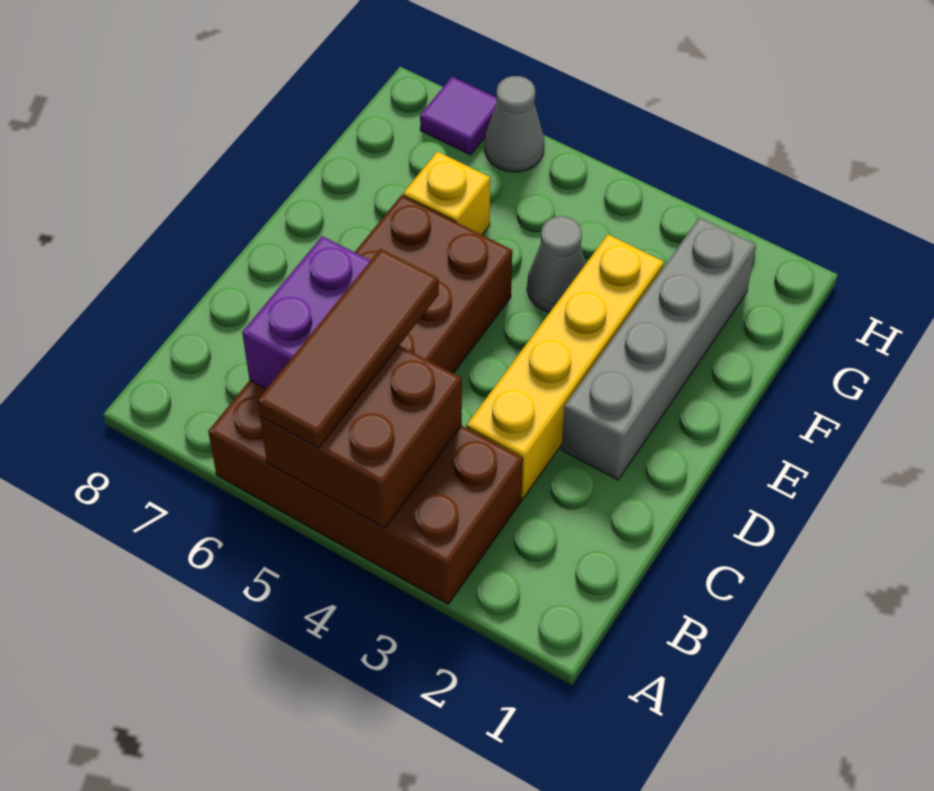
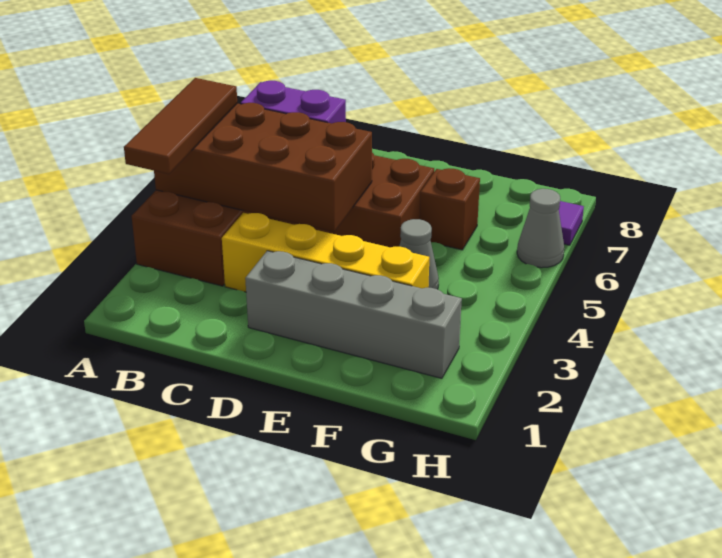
brown brick A4:B5 level 2 -> brown brick A4:D5 level 2
brown tile A5:C5 level 3 -> brown tile A3:A5 level 3
yellow brick F6 level 1 -> brown brick F6 level 1

